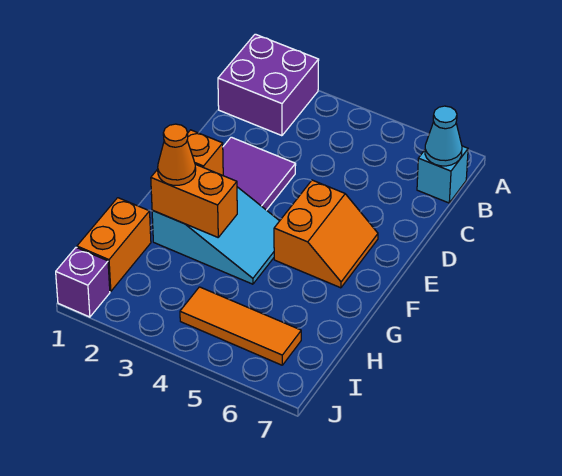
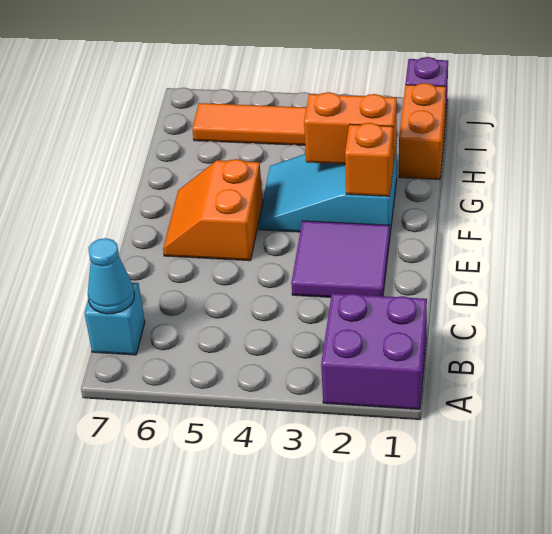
orange cone G2 level 3 -> none

